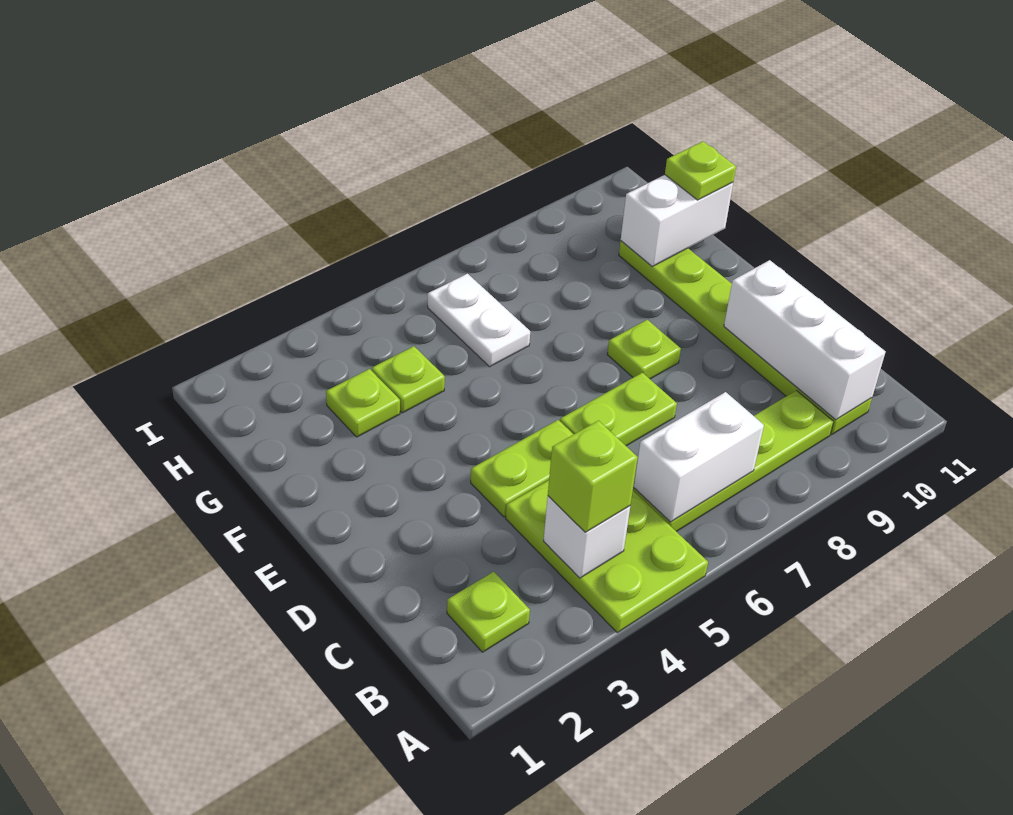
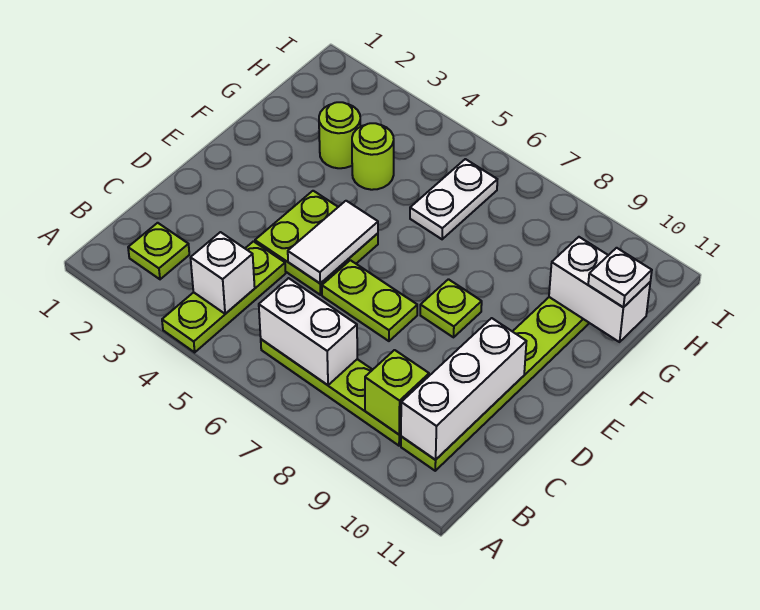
lime plate A4:C5 level 1 -> lime plate A4:C4 level 1
lime brick B4 level 3 -> lime brick B9 level 2
lime plate D4:D5 level 1 -> lime plate D4:E5 level 1
none -> white tile D5:E5 level 2
lime plate G3 level 1 -> lime round brick G3 level 1
lime plate G4 level 1 -> lime round brick G4 level 1
lime plate G11 level 3 -> white plate G11 level 3

